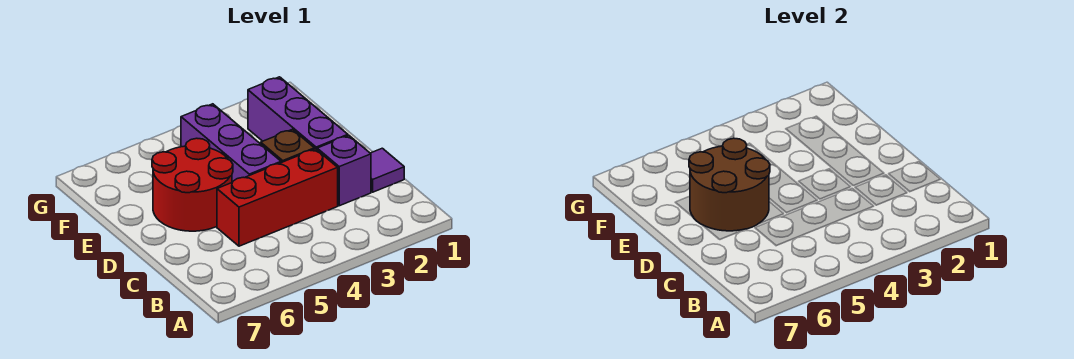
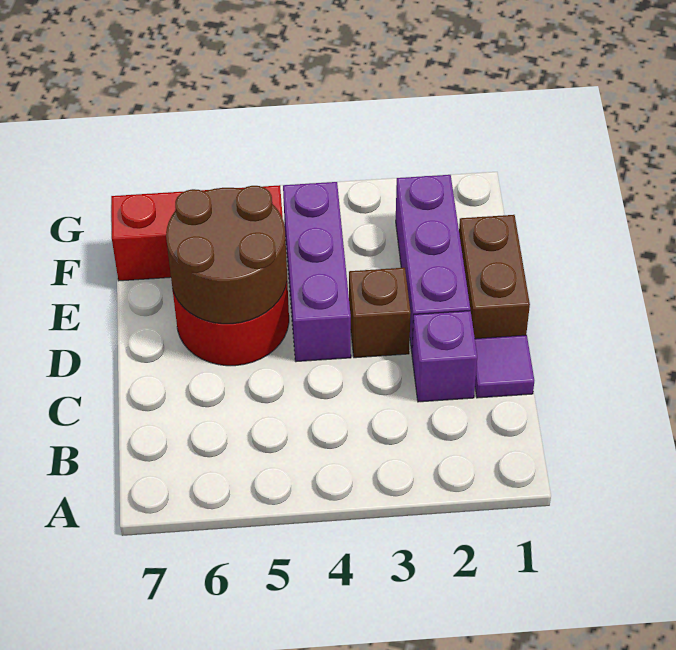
red brick C3:C5 level 1 -> red brick F5:F7 level 1
none -> brown brick D1:E1 level 1

